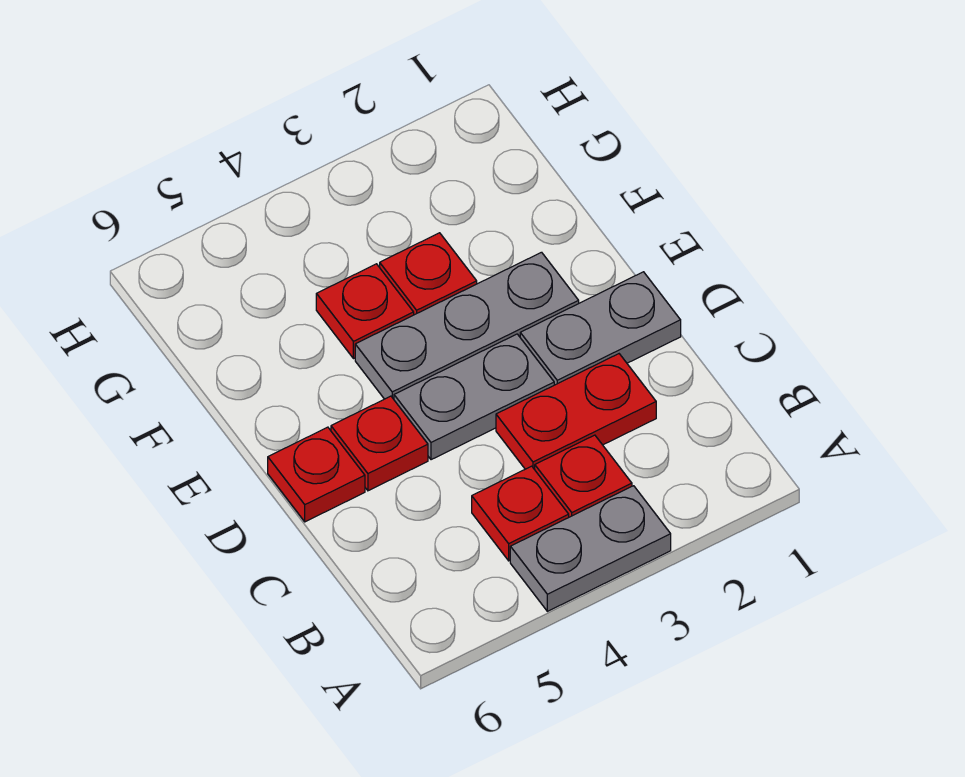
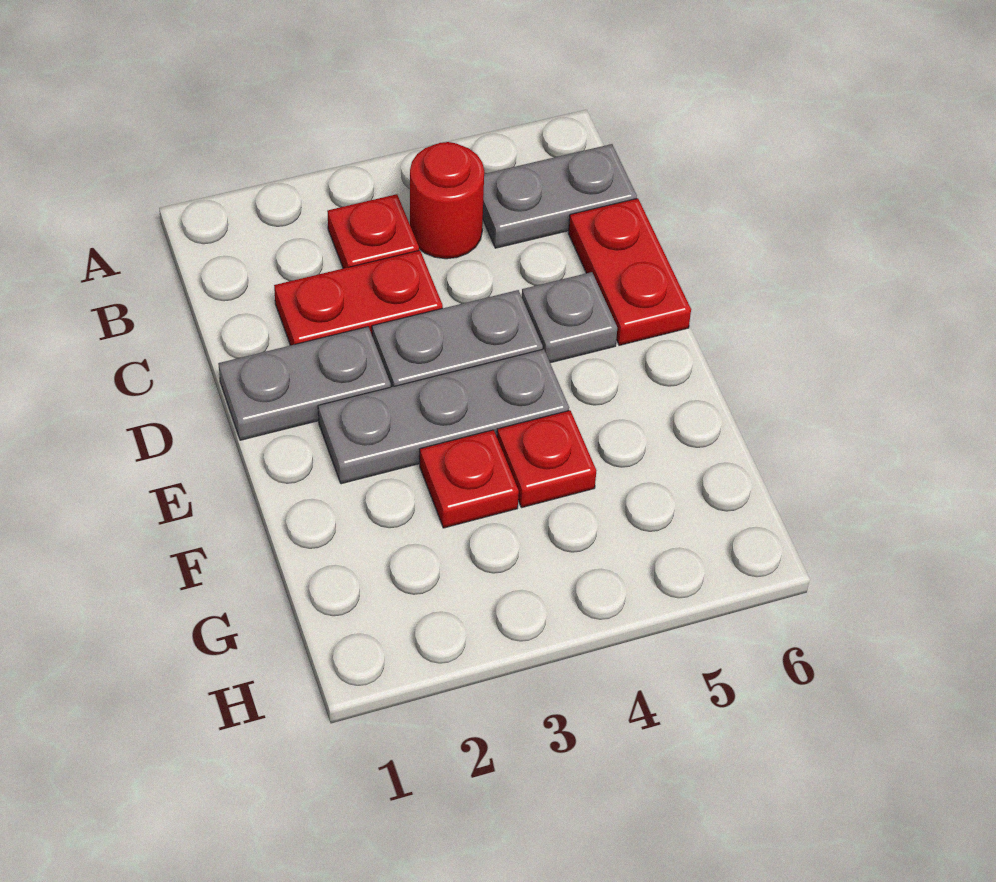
grey plate A3:A4 level 1 -> grey plate B5:B6 level 1
red plate B4 level 1 -> red round brick B4 level 1
red plate D5 level 1 -> grey plate D5 level 1
red plate D6 level 1 -> red plate C6:D6 level 1

